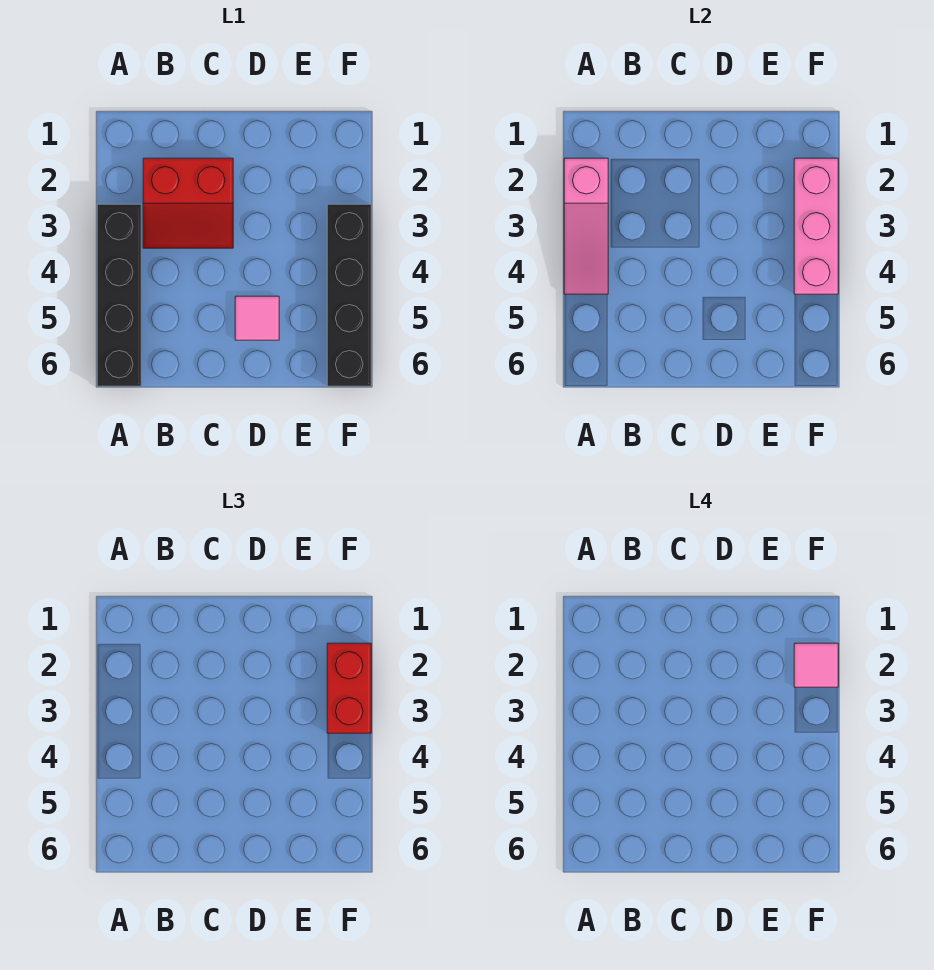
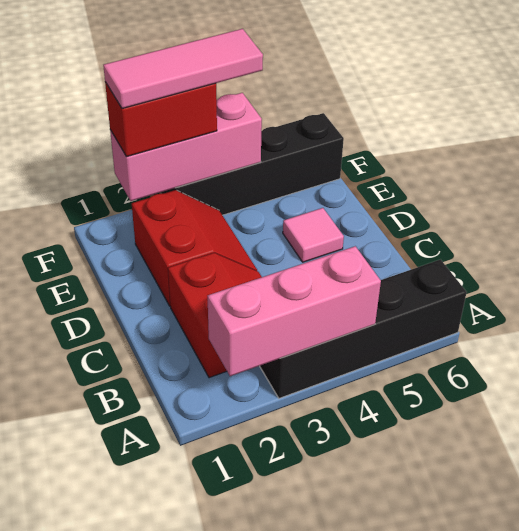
pink slope A2:A4 level 2 top 2 -> pink brick A2:A4 level 2
none -> red slope D2:E3 level 1 top 2
pink tile F2 level 4 -> pink tile F2:F4 level 4

